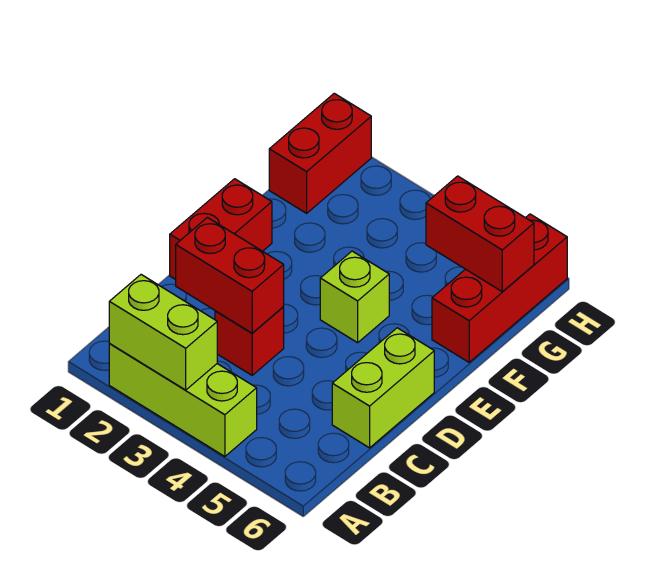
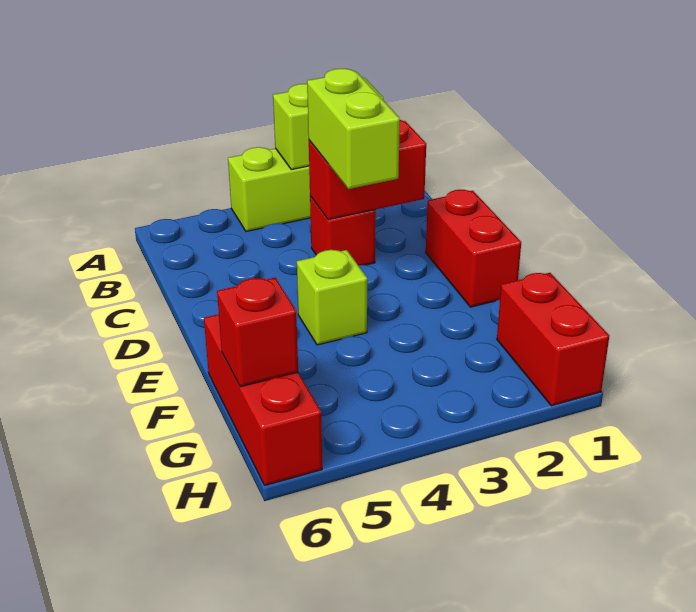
lime brick C6:D6 level 1 -> lime brick C3:D3 level 3
red brick G5:G6 level 2 -> red brick G6 level 2

